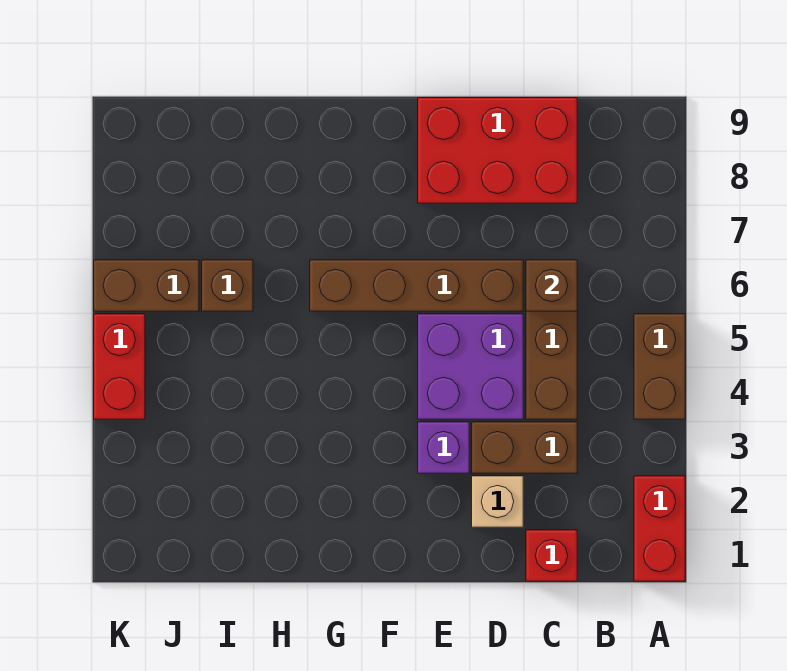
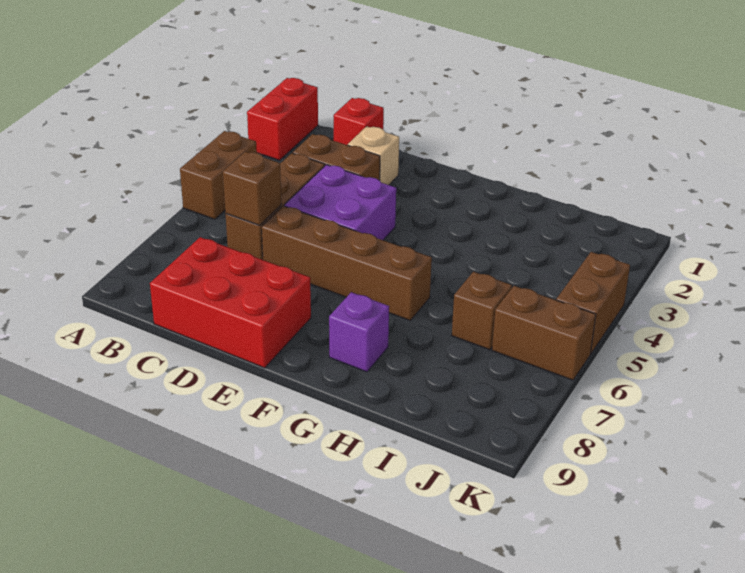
purple brick E3 level 1 -> purple brick G8 level 1
red brick K4:K5 level 1 -> brown brick K4:K5 level 1

